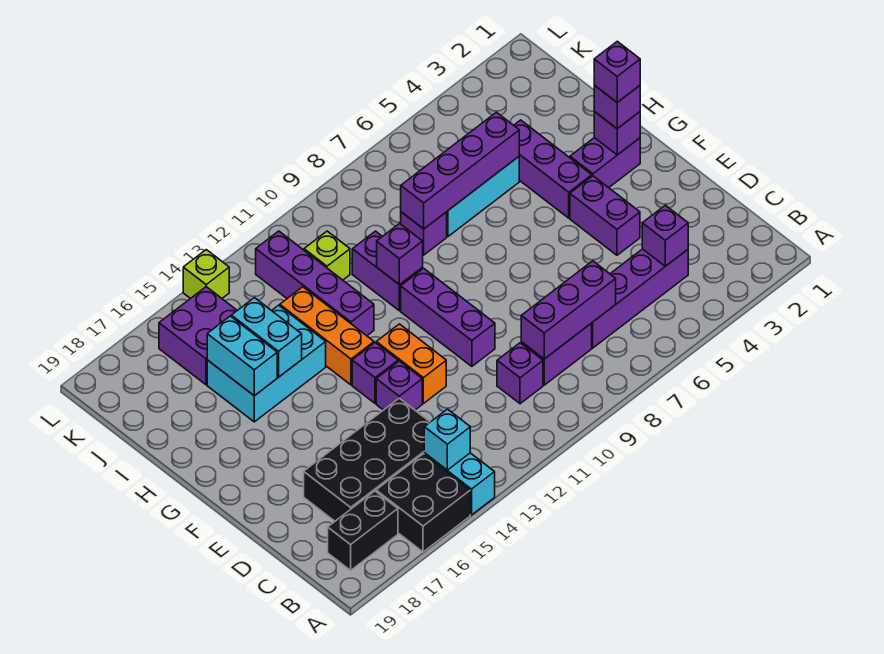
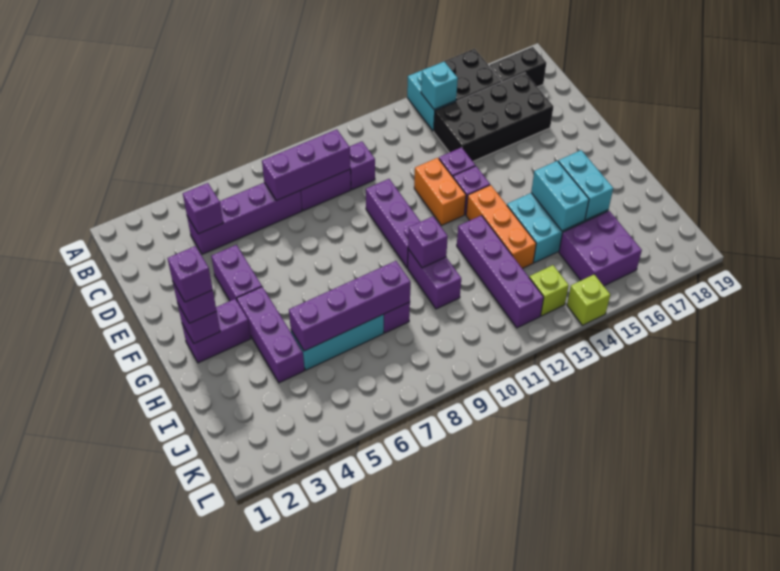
lime brick J11 level 1 -> lime brick K13 level 1

